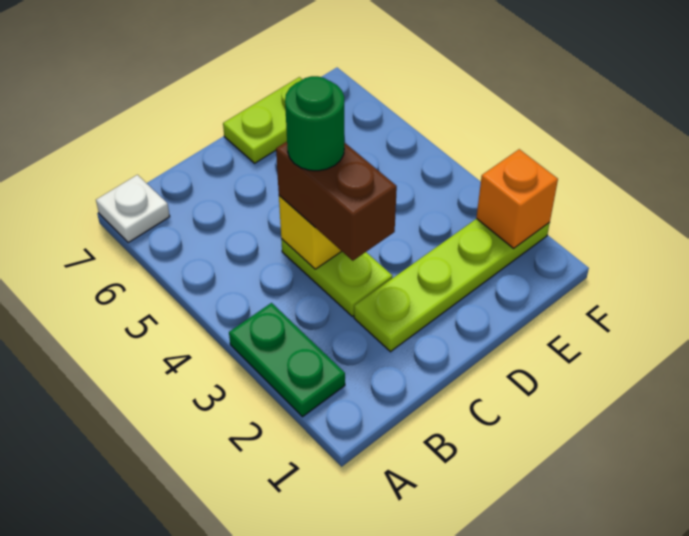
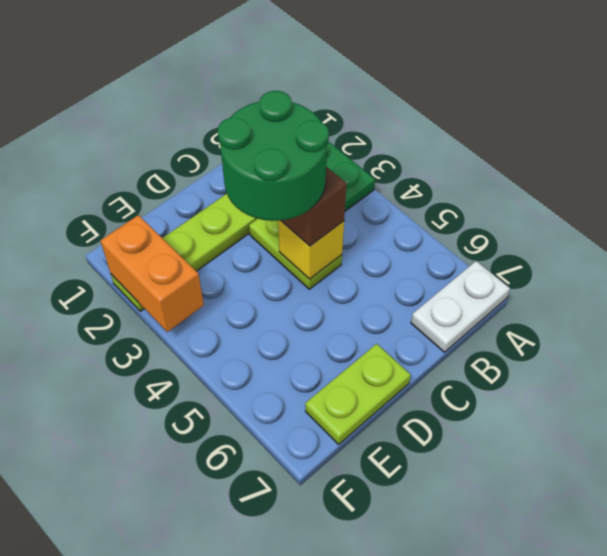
white plate A7 level 1 -> white plate A7:B7 level 1
green round brick C4 level 4 -> green round brick C3:D4 level 4
orange brick F2 level 2 -> orange brick F2:F3 level 2

